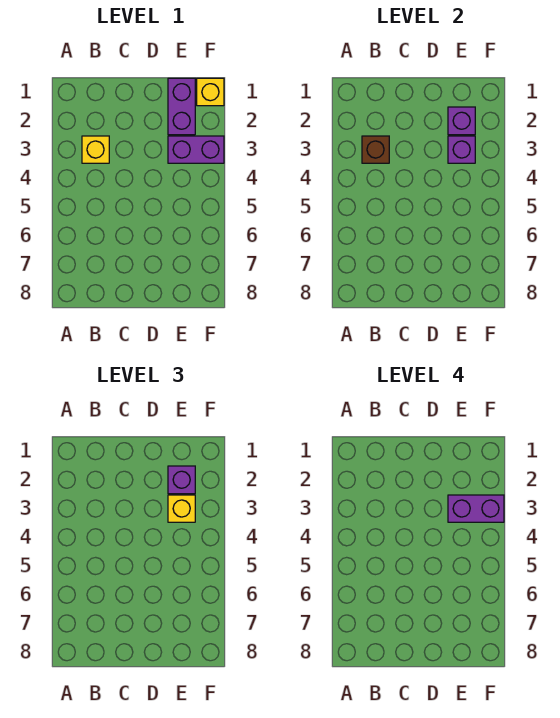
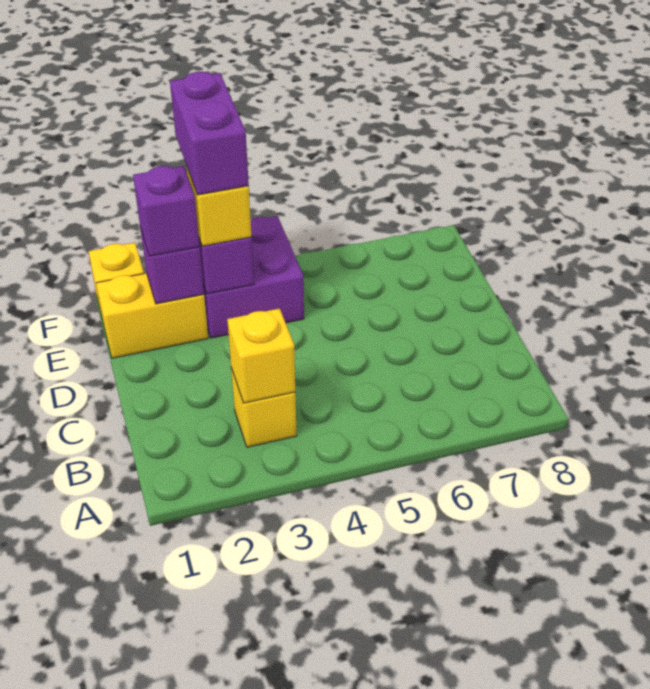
brown brick B3 level 2 -> yellow brick B3 level 2
purple brick E1:E2 level 1 -> yellow brick E1:E2 level 1
purple brick E3:F3 level 1 -> purple brick E3:F4 level 1

